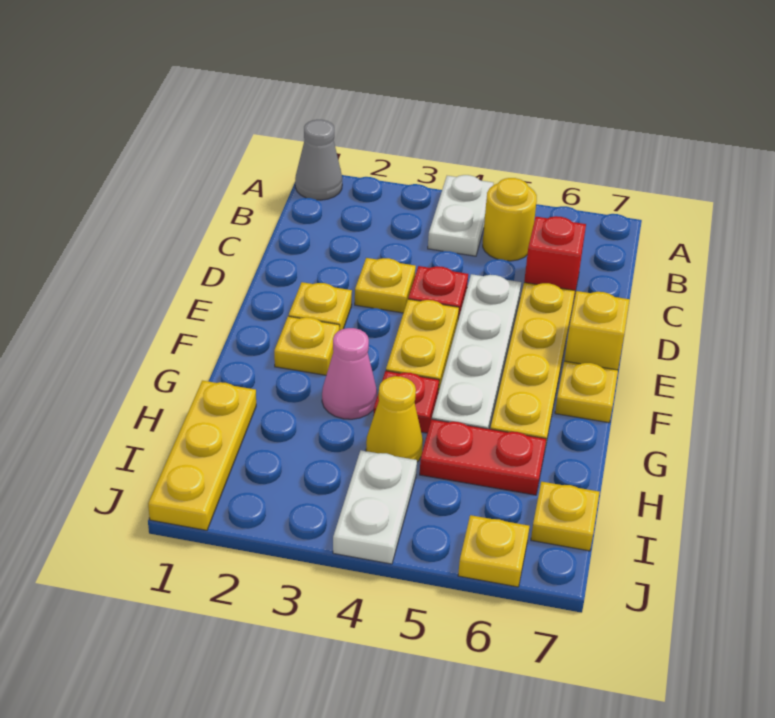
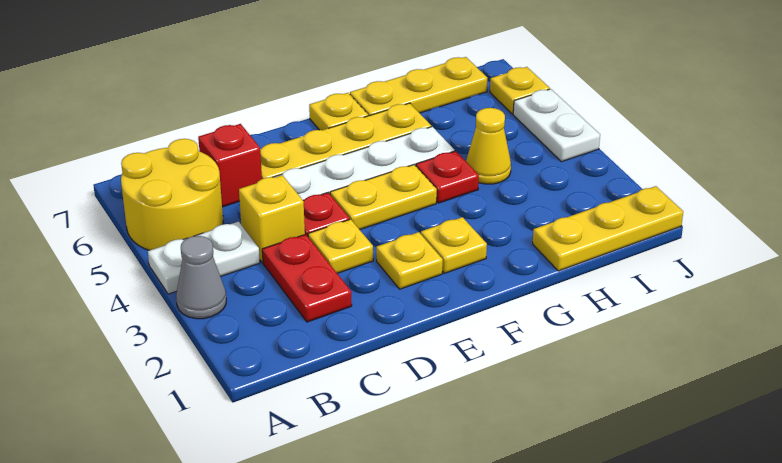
grey cone A1 level 1 -> grey cone A3 level 1
yellow round brick B5 level 1 -> yellow round brick A5:B6 level 1
yellow brick E7 level 1 -> yellow brick C4 level 1
pink cone G3 level 1 -> none
red plate H5:H6 level 1 -> red plate C2:C3 level 1
white plate I4:J4 level 1 -> white plate J4:J5 level 1
yellow plate I7 level 1 -> yellow plate G7:I7 level 1

